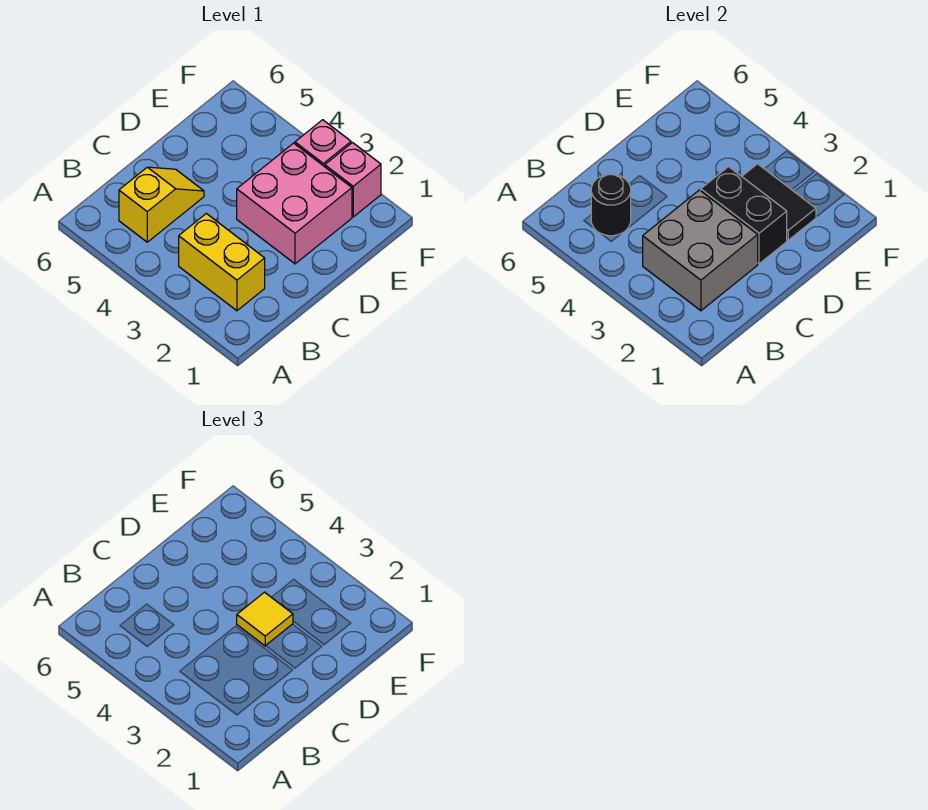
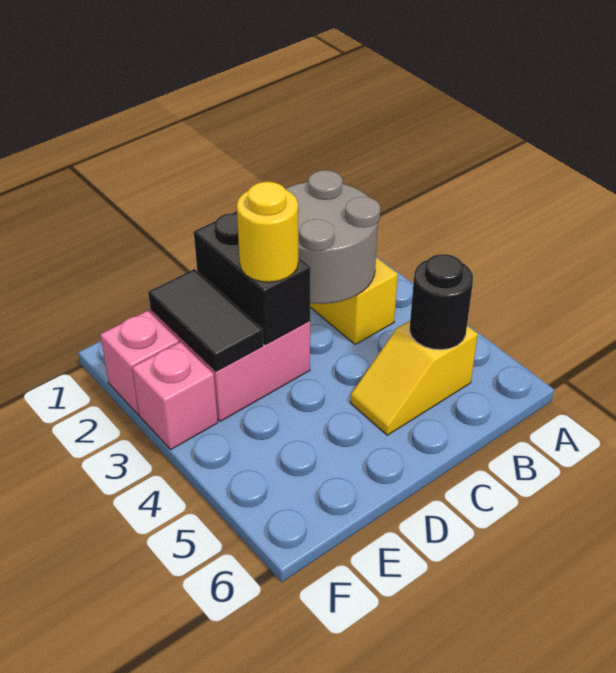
grey brick B2:C3 level 2 -> grey round brick B2:C3 level 2
yellow tile D3 level 3 -> yellow round brick D3 level 3

